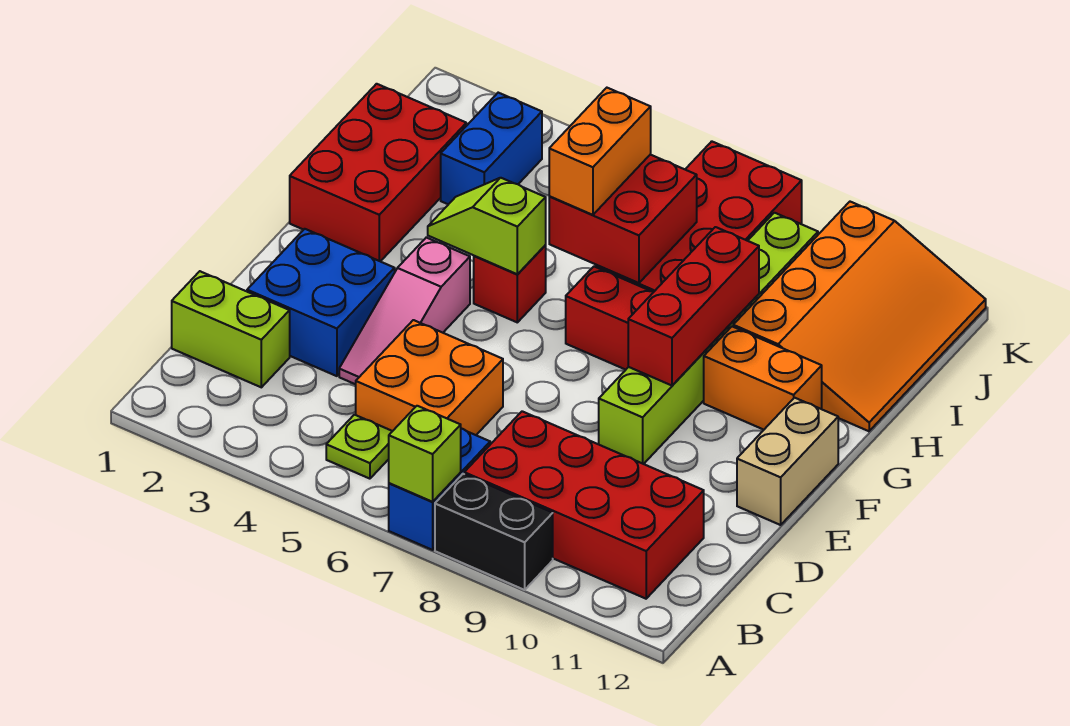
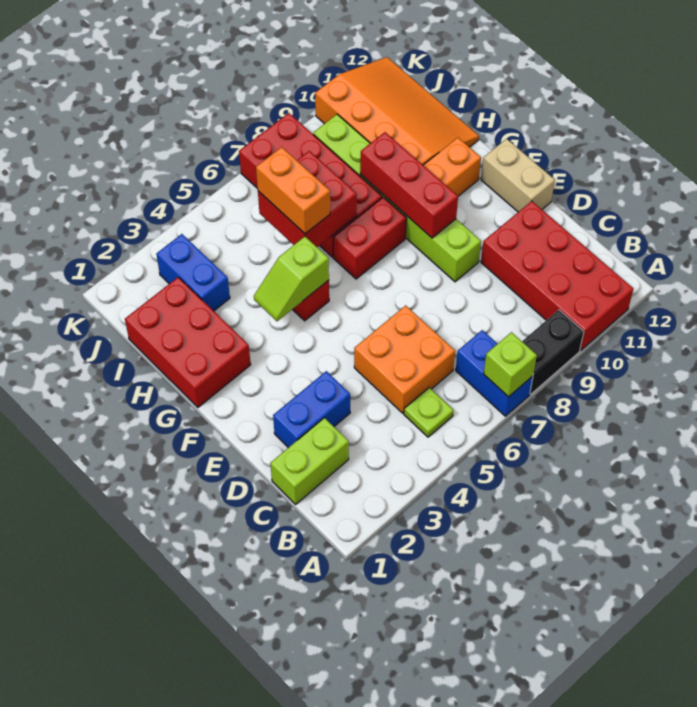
red brick B8:C11 level 1 -> red brick A10:D11 level 1
blue brick D2:E3 level 1 -> blue brick D2:D3 level 1
pink slope D4:F4 level 1 top F -> none

